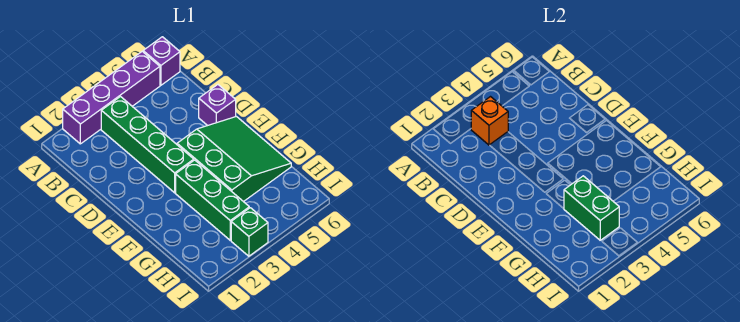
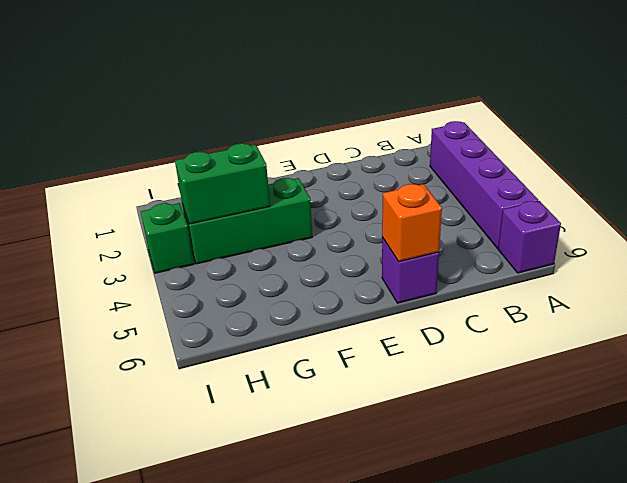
green brick B3:E3 level 1 -> none
orange brick B3 level 2 -> orange brick D6 level 2
green slope E4:G6 level 1 top 4 -> none

